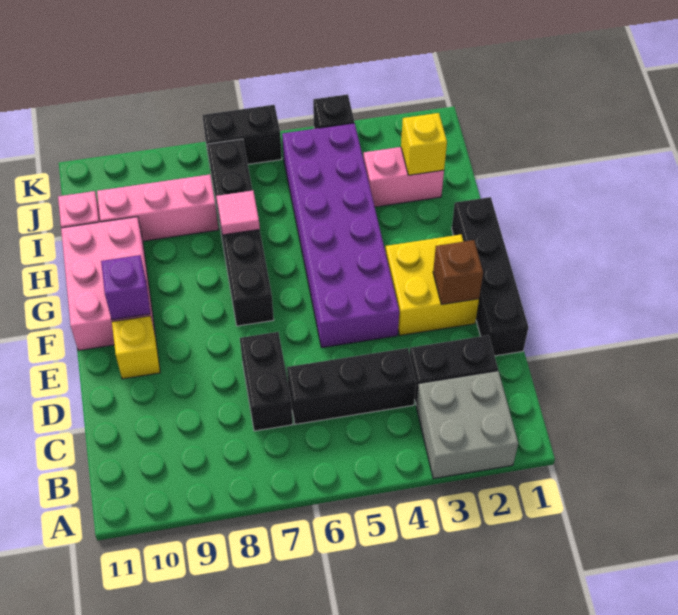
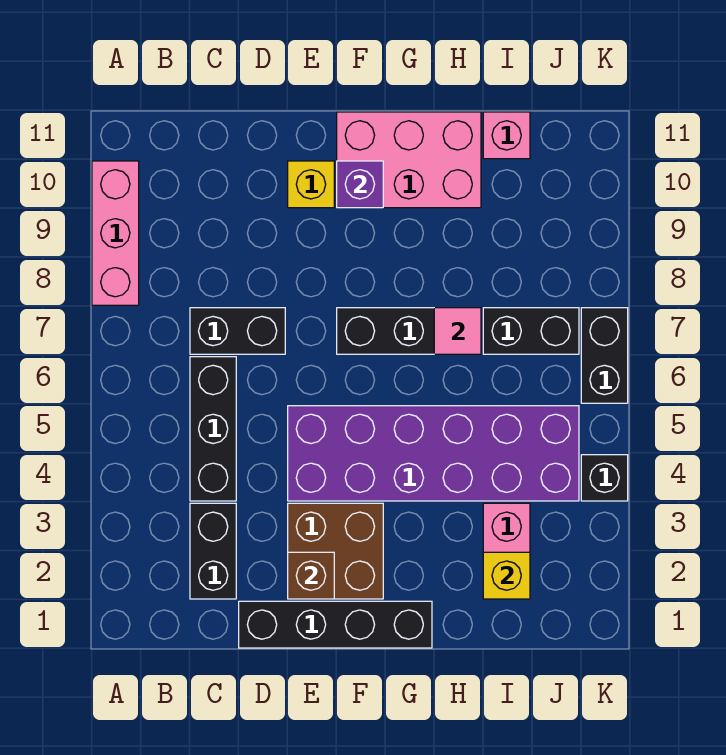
grey brick A2:B3 level 1 -> none
yellow brick E2:F3 level 1 -> brown brick E2:F3 level 1
pink brick I8:I10 level 1 -> pink brick A8:A10 level 1

